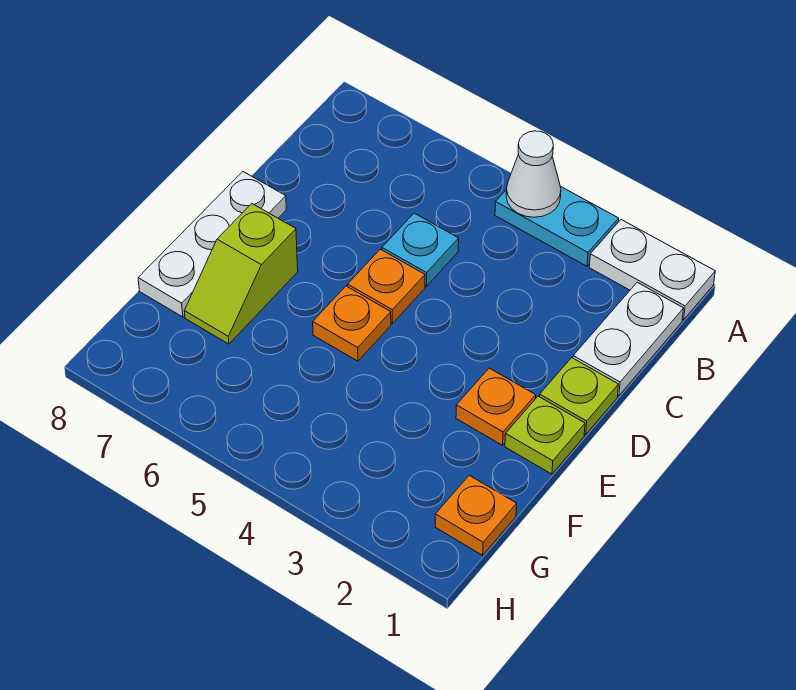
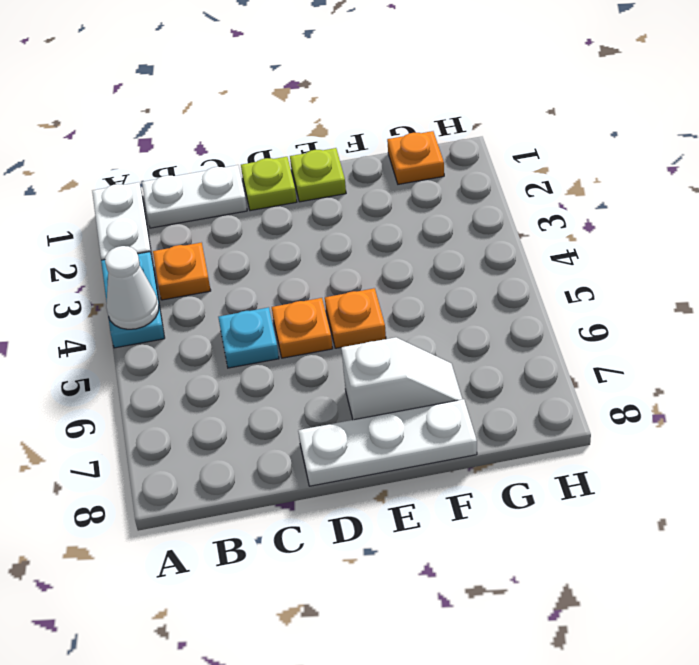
orange plate E2 level 1 -> orange plate B3 level 1
lime slope E7:F7 level 1 top E -> white slope E7:F7 level 1 top E

